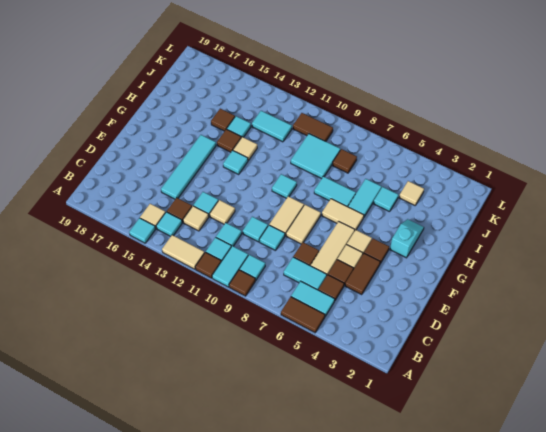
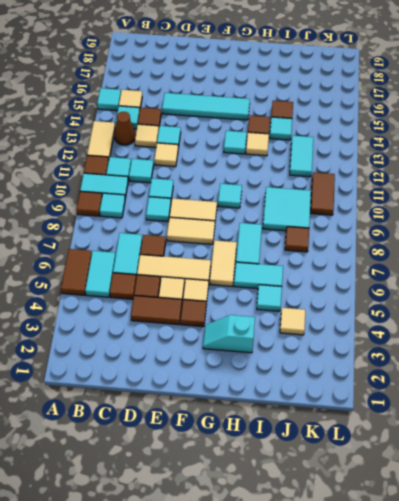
none -> brown cone B13 level 1
cyan slope G3:H3 level 1 top G -> cyan slope G3:H3 level 1 top H

